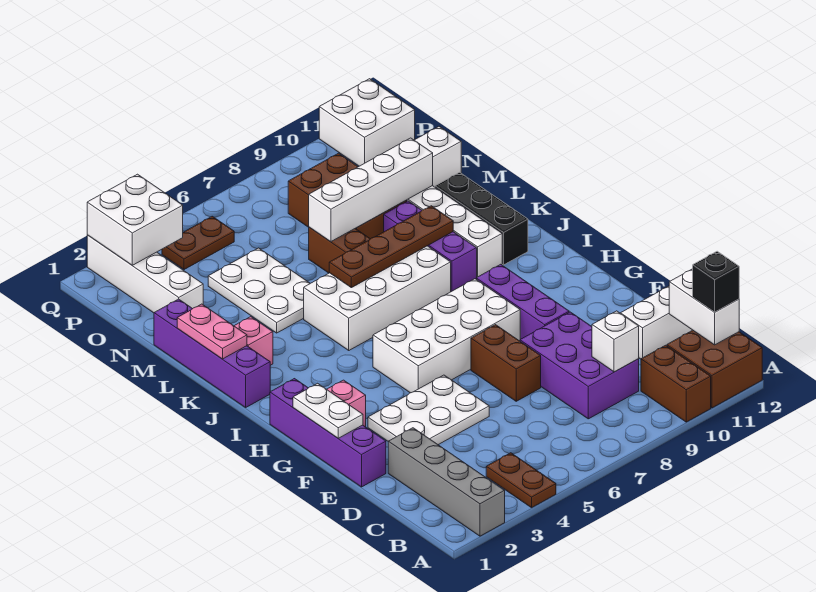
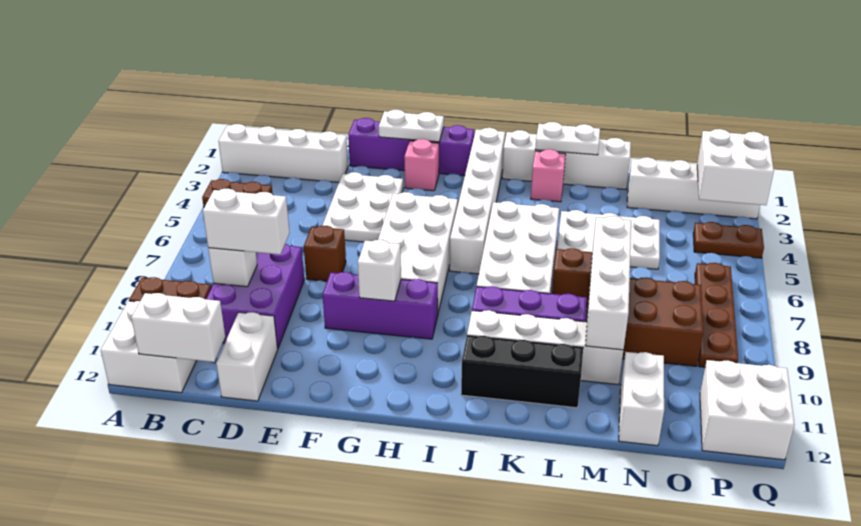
grey brick A2:D2 level 1 -> white brick A2:D2 level 1
brown brick A11:B12 level 1 -> white brick A11:B12 level 1
black brick B12 level 3 -> none
purple brick C8:E9 level 1 -> purple brick C8:D10 level 1
none -> white brick C9:D9 level 3
brown brick E7:F7 level 1 -> brown brick E7 level 1
none -> white brick G9 level 2
none -> white brick I1:I6 level 1
purple brick J1:M1 level 1 -> white brick J1:M1 level 1
pink plate K1:L1 level 2 -> white plate K1:L1 level 2
brown plate K6:K9 level 2 -> brown plate P6:P9 level 1
brown plate P4:P5 level 1 -> brown plate P4:Q4 level 1

